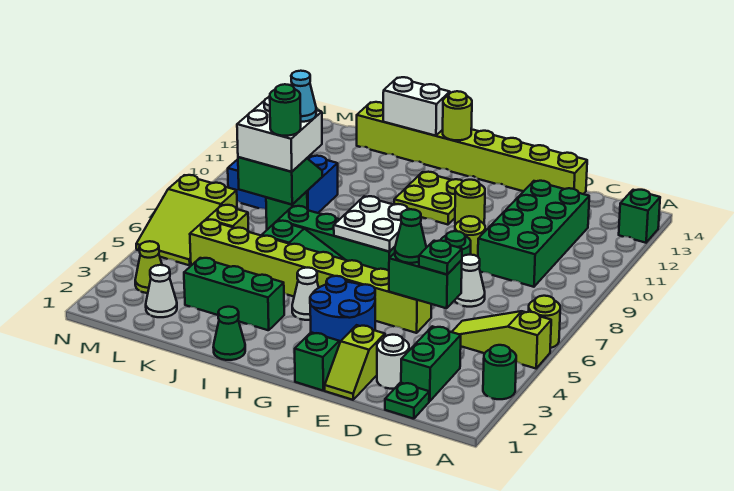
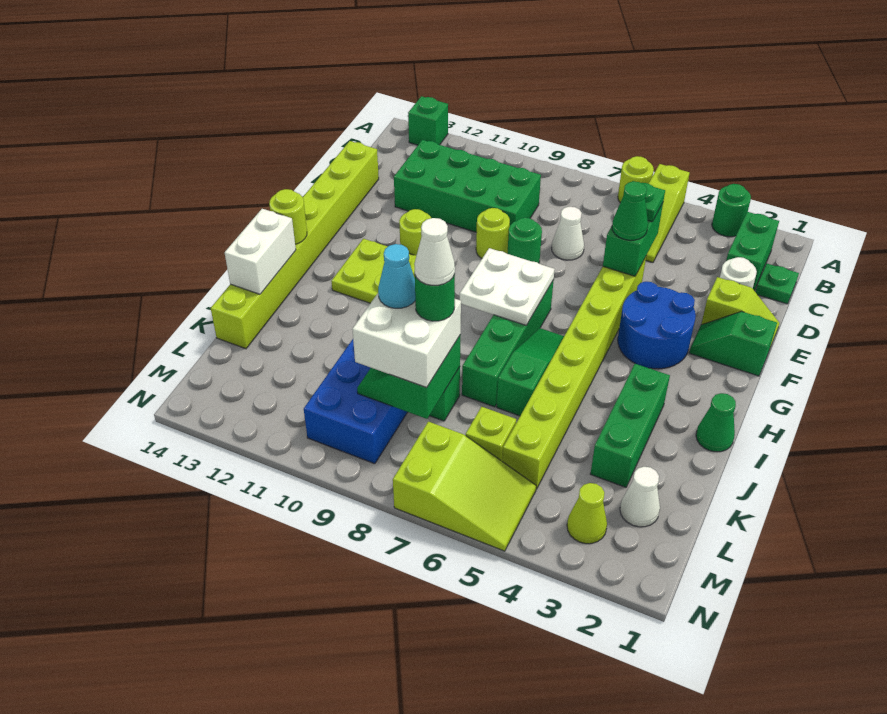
green brick C2:C3 level 1 -> green brick B2:C2 level 1
white cone H4 level 1 -> white cone K8 level 5

